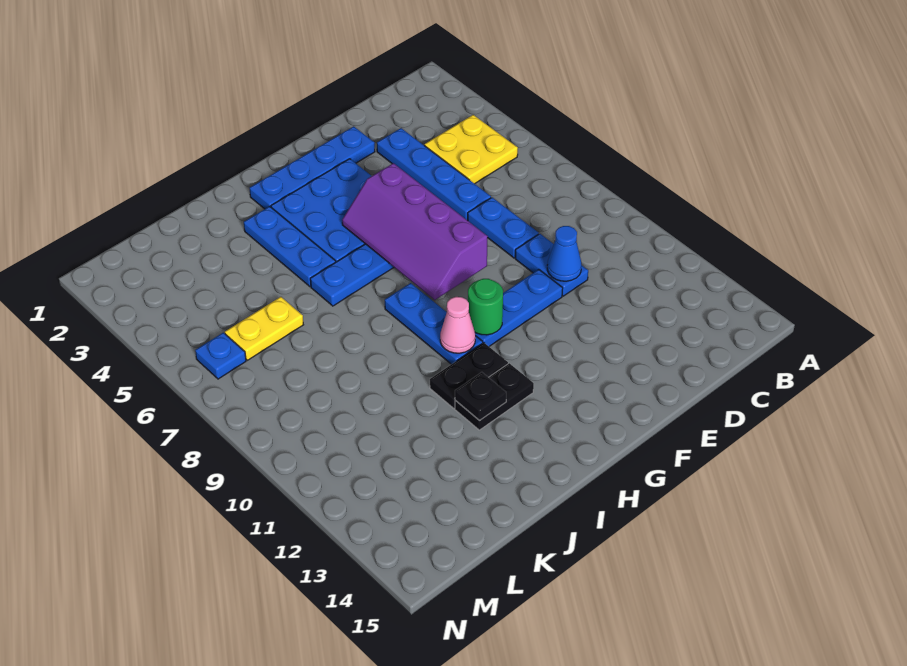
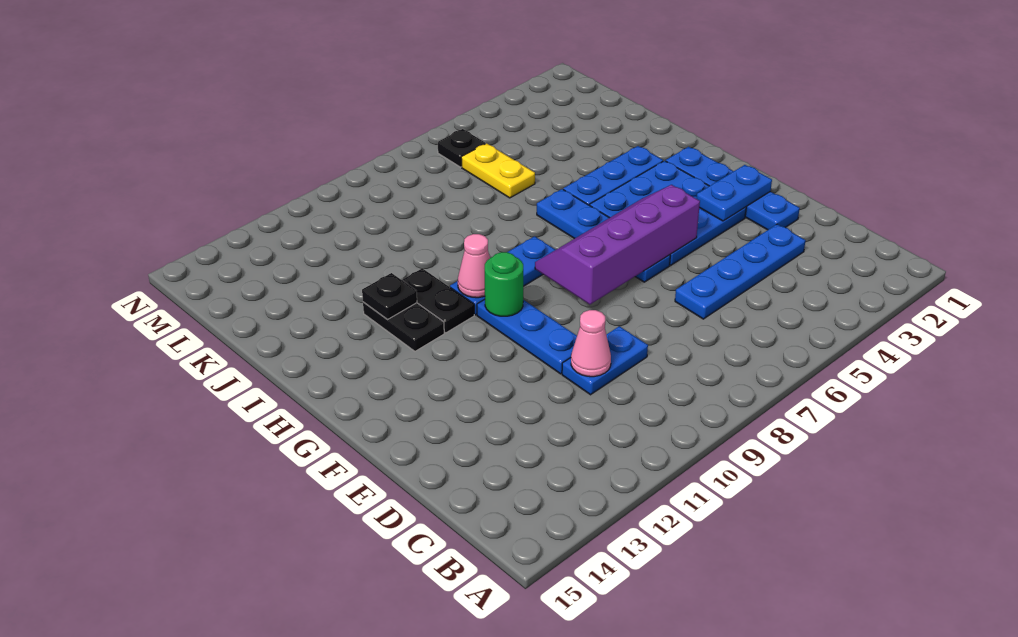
yellow plate B4:C5 level 1 -> none
blue plate D7:D8 level 1 -> blue plate F2:F3 level 2
blue cone D10 level 2 -> pink cone D10 level 2
blue plate M6 level 1 -> black plate M6 level 1

